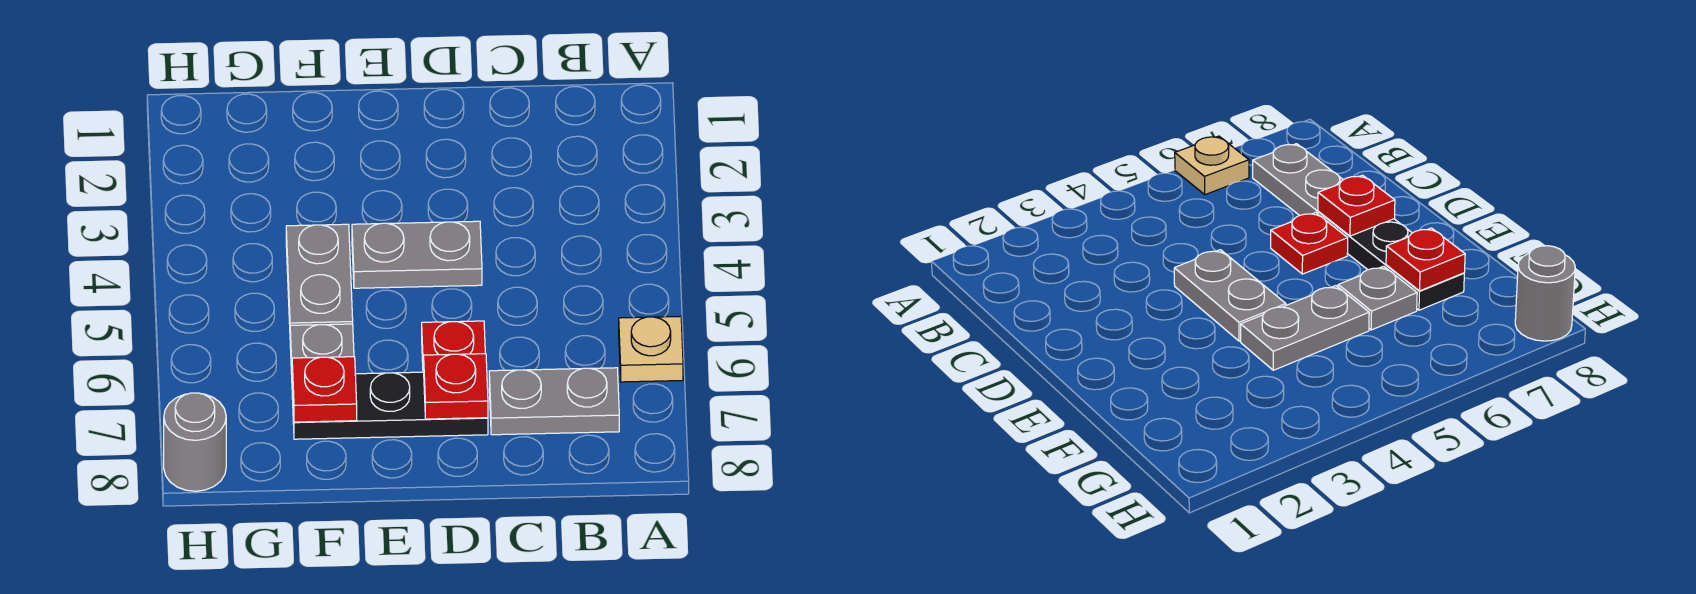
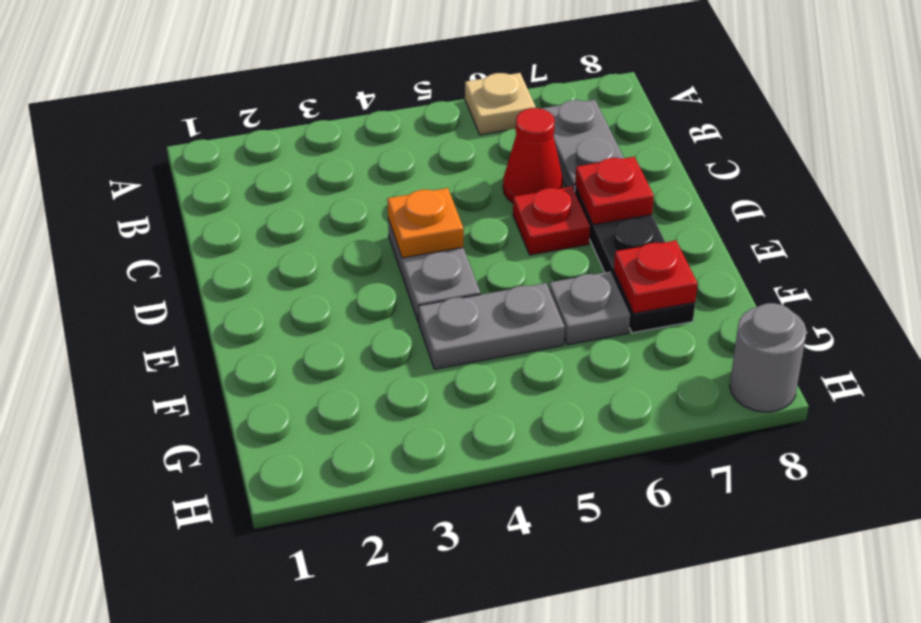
none -> red cone C6 level 1
none -> orange plate D4 level 2

